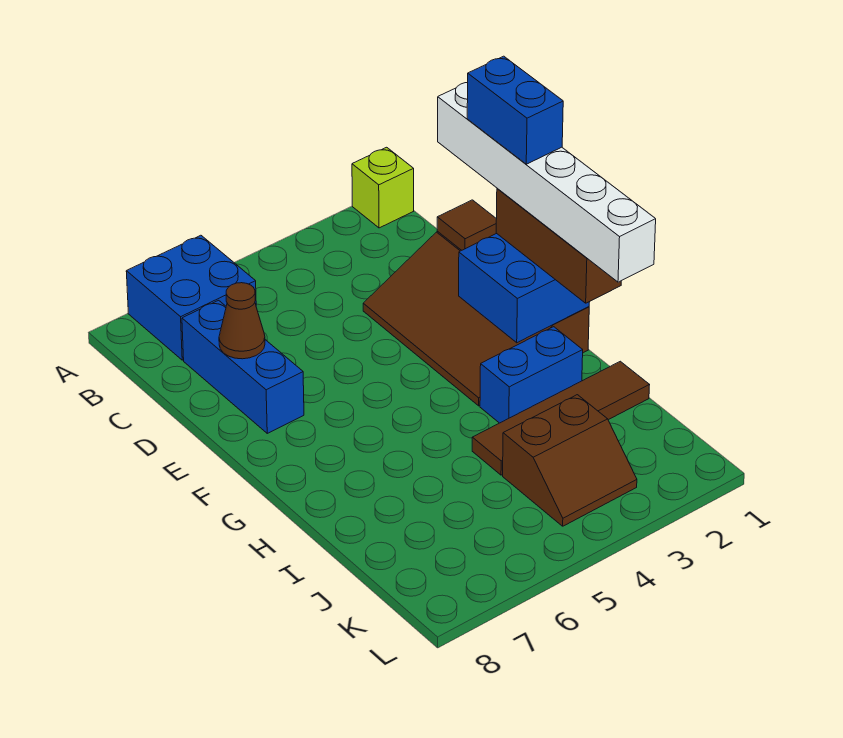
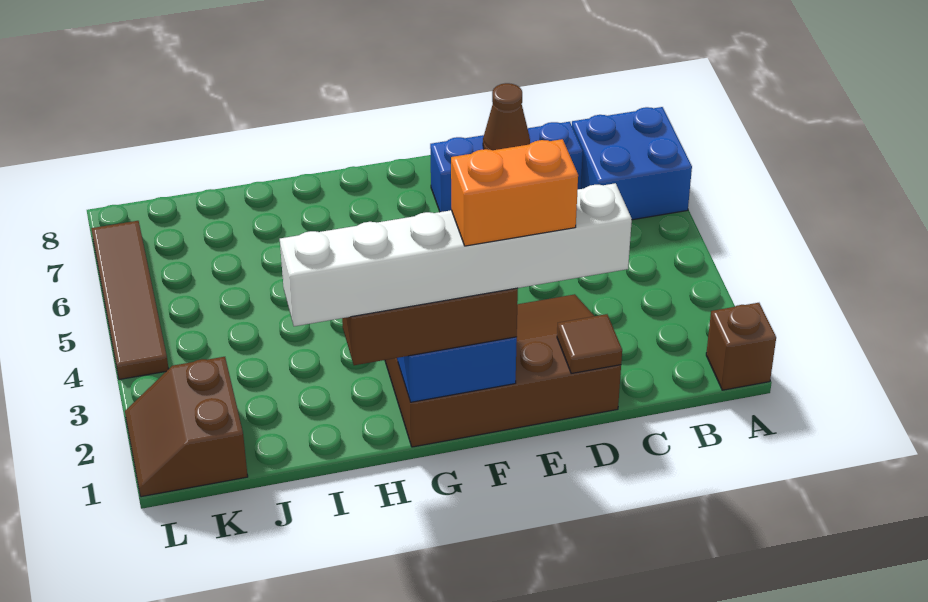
lime brick A1 level 1 -> brown brick A1 level 1
blue brick E1:F1 level 5 -> orange brick E1:F1 level 5
blue brick H2:H3 level 1 -> none
brown tile I1:I4 level 1 -> brown tile L4:L7 level 1
brown slope J3:K4 level 1 top J -> brown slope K1:L2 level 1 top K

